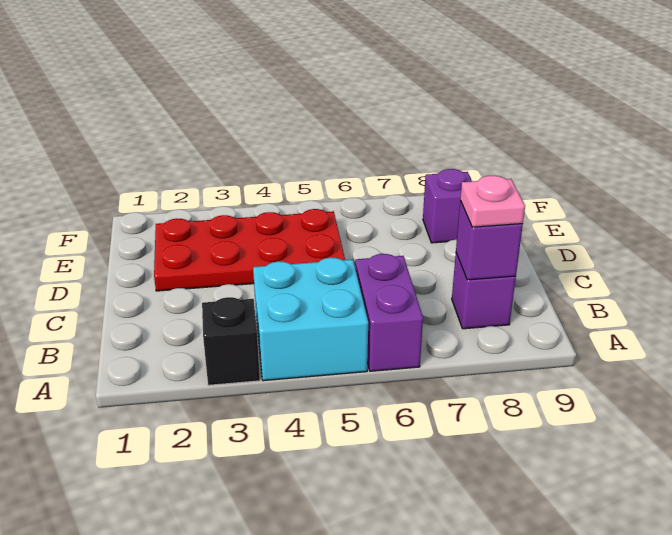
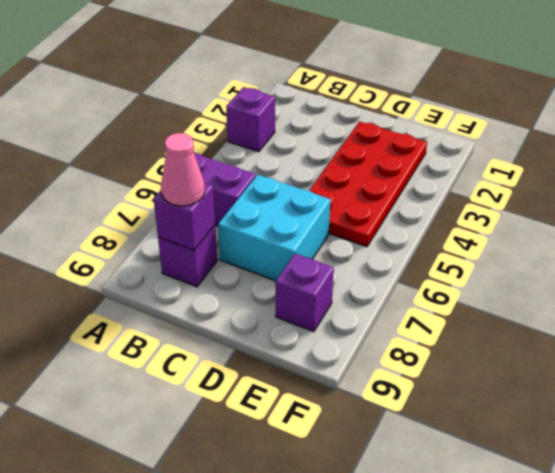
black brick A3 level 1 -> purple brick A3 level 1
cyan brick A4:B5 level 1 -> cyan brick C6:D7 level 1
pink plate B8 level 3 -> pink cone B8 level 3

